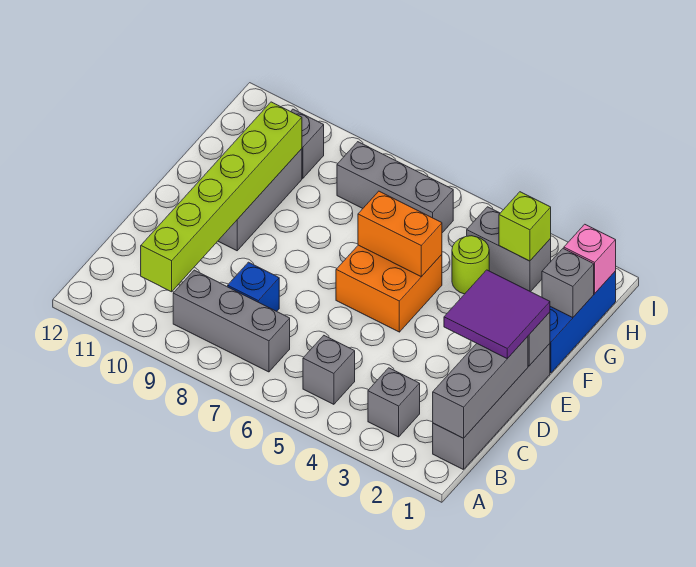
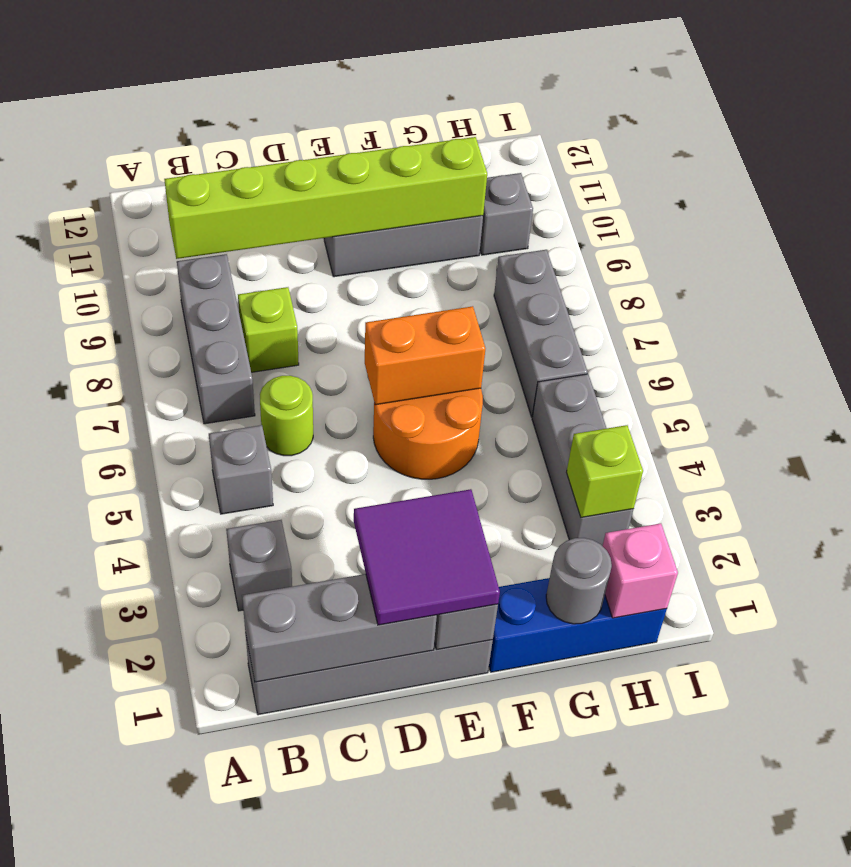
blue brick C8 level 1 -> lime brick C8 level 1
orange brick E5:F6 level 1 -> orange round brick E5:F6 level 1
orange brick F5:F6 level 2 -> orange brick E6:F6 level 2
grey brick G1 level 2 -> grey round brick G1 level 2
lime round brick G4 level 1 -> lime round brick C6 level 1
grey brick H3:H4 level 1 -> grey brick H3:H5 level 1

